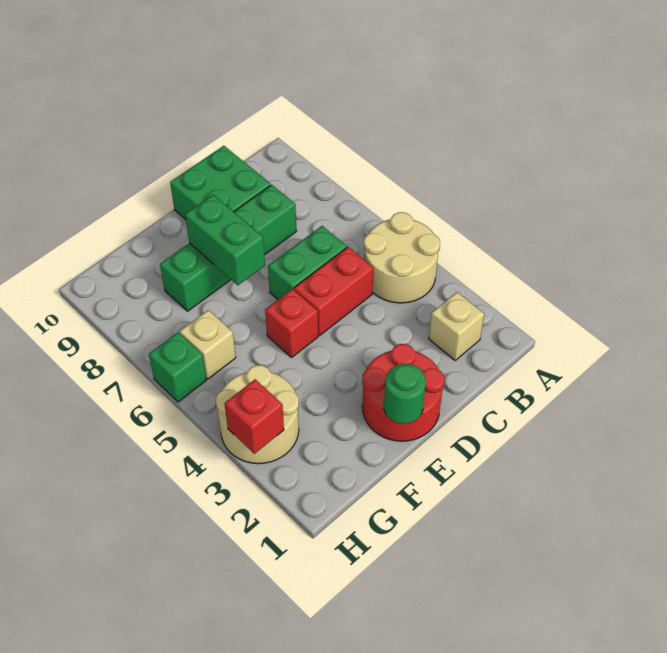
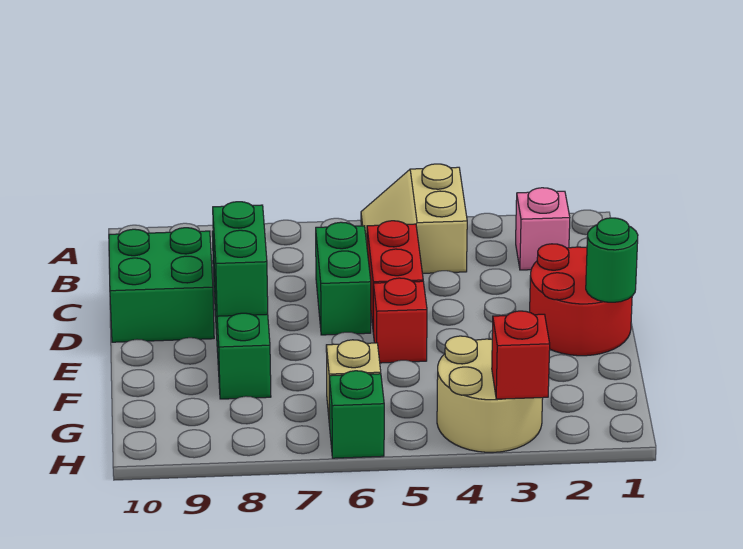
tan round brick A4:B5 level 1 -> tan slope A4:B5 level 1 top 4
tan brick B2 level 1 -> pink brick B2 level 1
green brick E7:E8 level 2 -> green brick D8:E8 level 2

